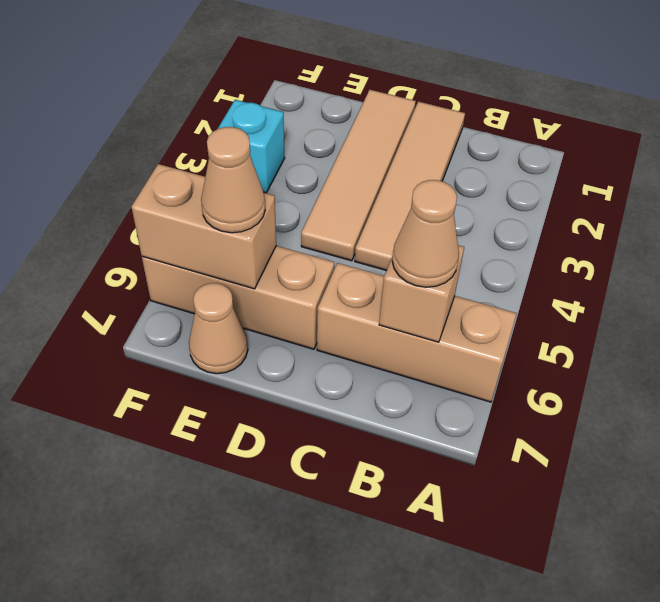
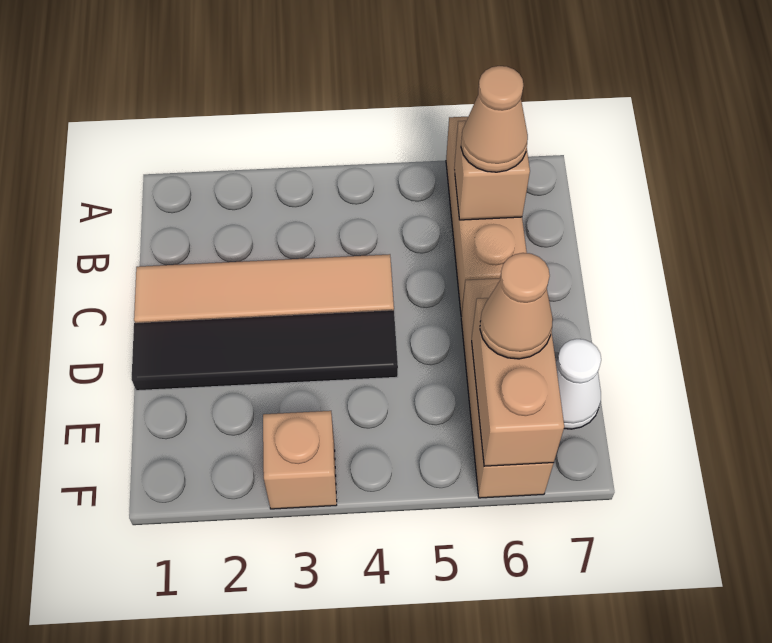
tan tile D1:D4 level 1 -> black tile D1:D4 level 1
tan cone E7 level 1 -> white cone E7 level 1
cyan brick F3 level 1 -> tan brick F3 level 1

